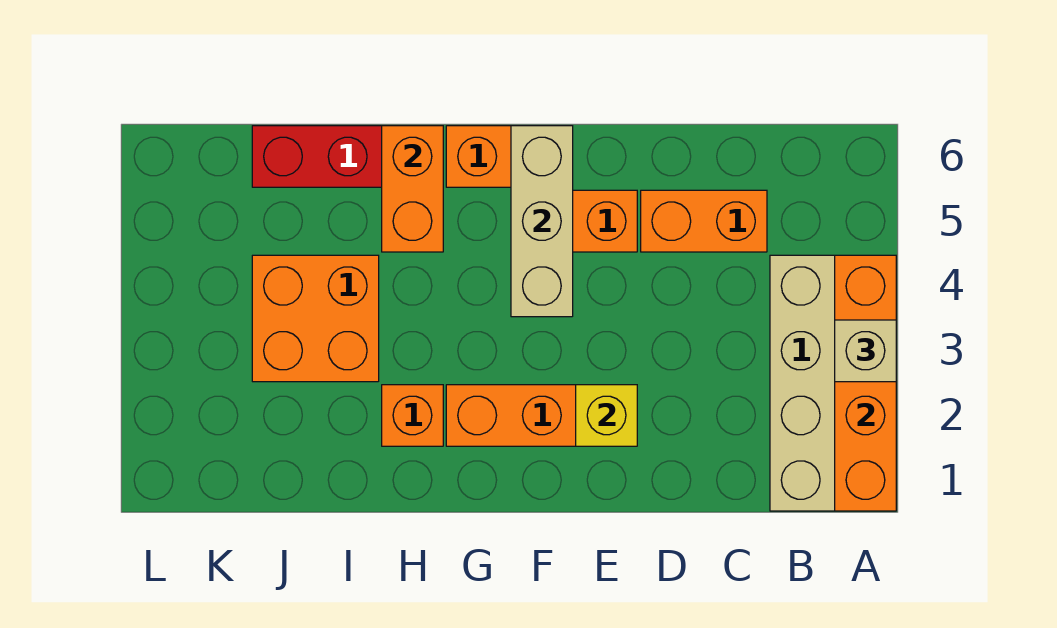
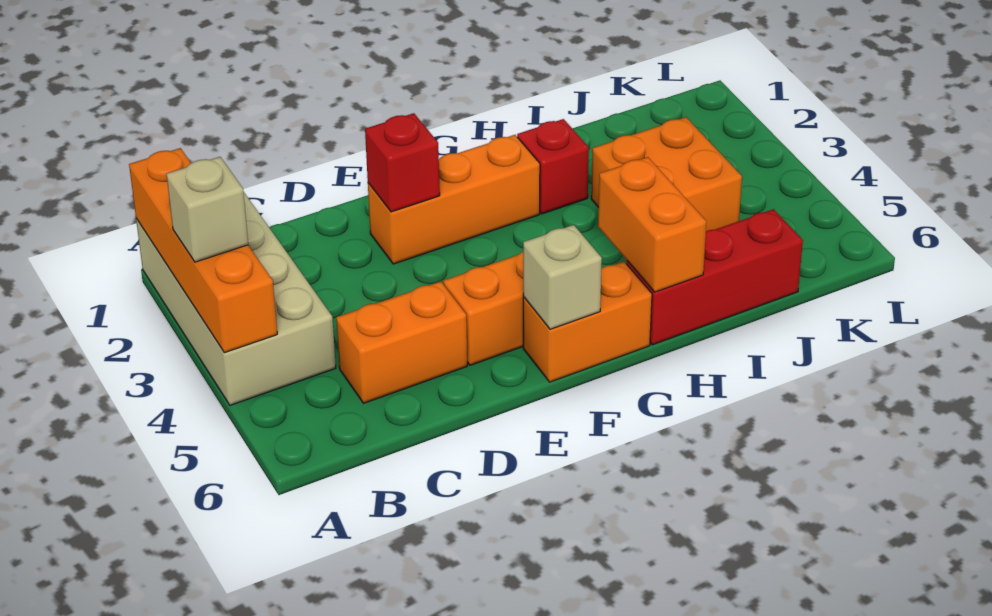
yellow brick E2 level 2 -> red brick E2 level 2
tan brick F4:F6 level 2 -> tan brick F6 level 2
orange brick H2 level 1 -> red brick H2 level 1

